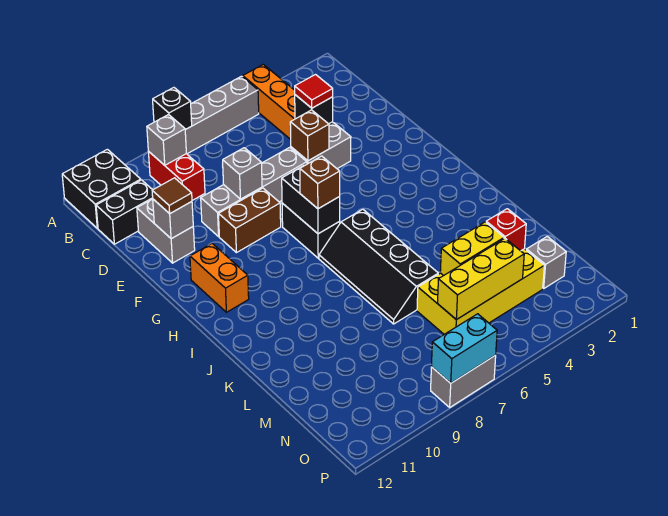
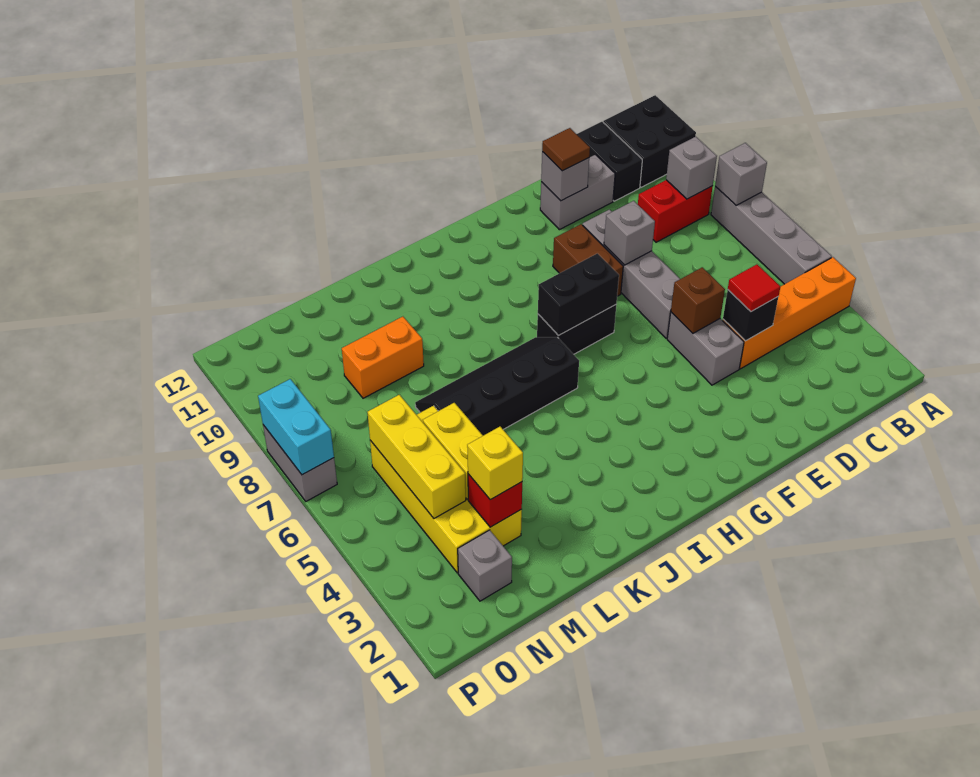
black brick A8 level 2 -> grey brick A8 level 2
orange brick G11:H11 level 1 -> orange brick L9:M9 level 1
brown brick H7 level 3 -> none
none -> yellow brick M3 level 3

